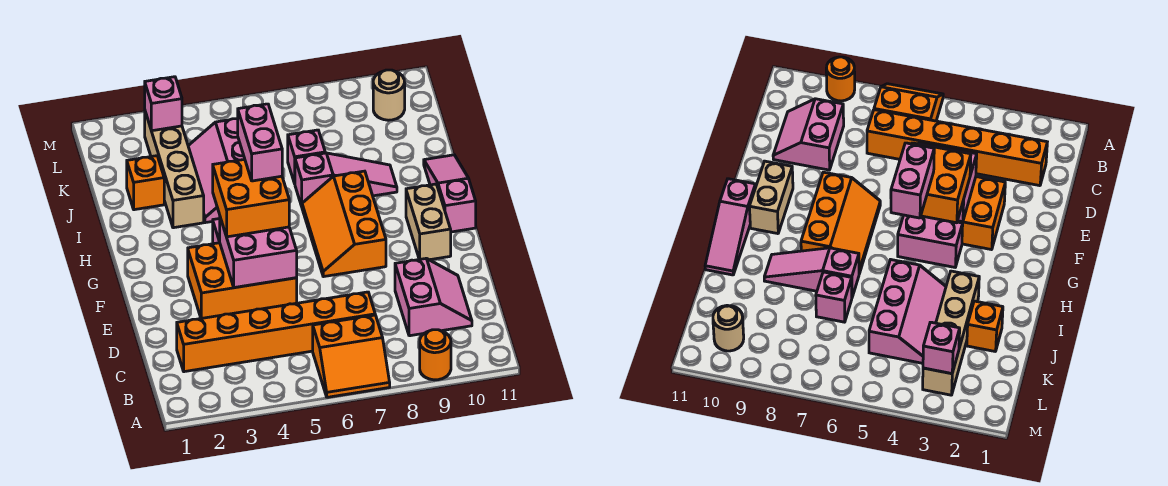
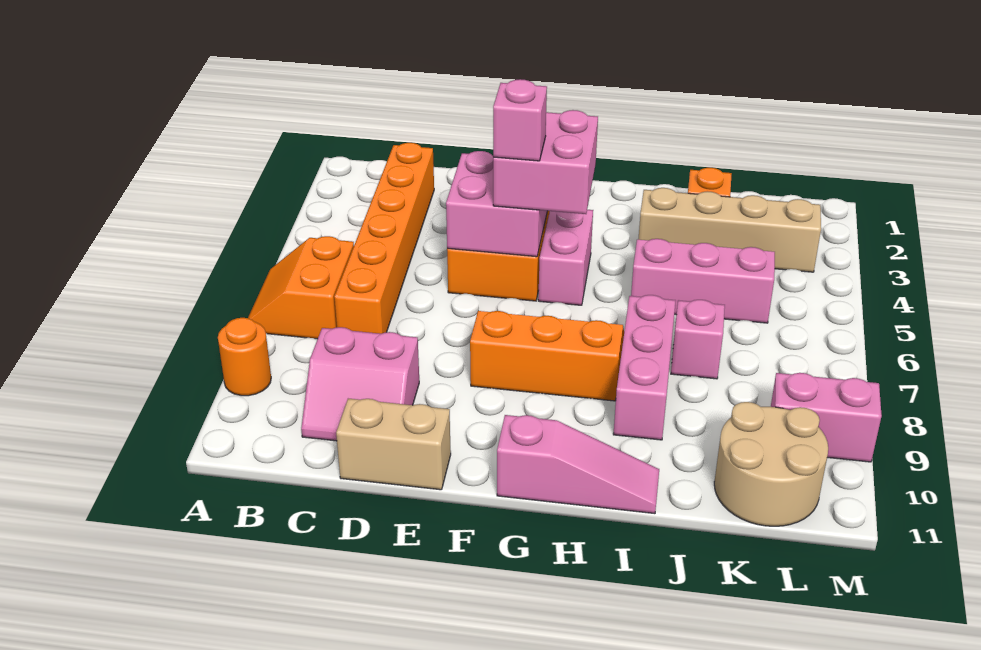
orange brick F4:G5 level 3 -> pink brick F4:G5 level 3
tan brick F10:G10 level 1 -> tan brick D11:E11 level 1
pink brick G5:H5 level 4 -> pink brick L9:M9 level 1
pink slope I7:I9 level 1 top 7 -> pink brick I7:I9 level 1
pink brick L3 level 2 -> pink brick F5 level 4
tan round brick L10 level 1 -> tan round brick K10:L11 level 1

